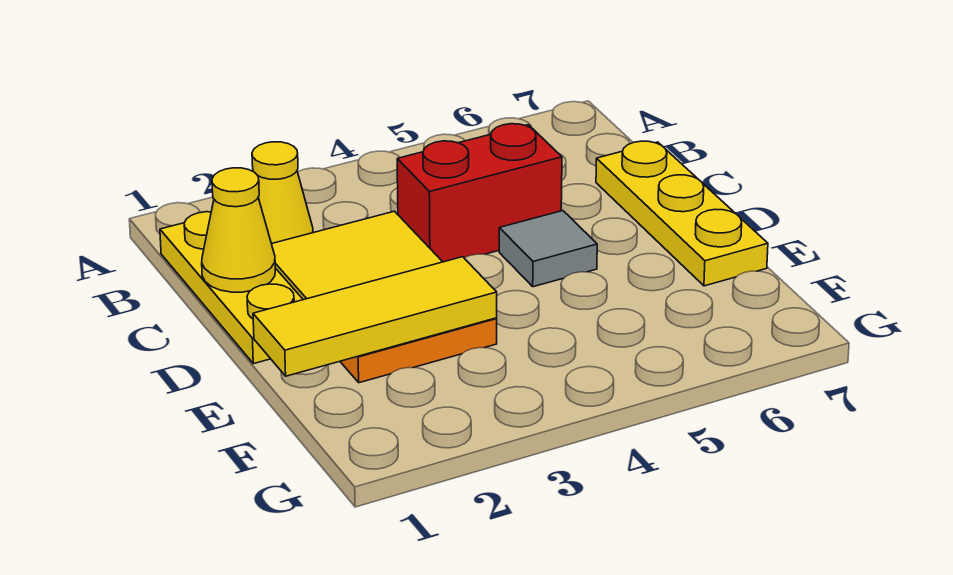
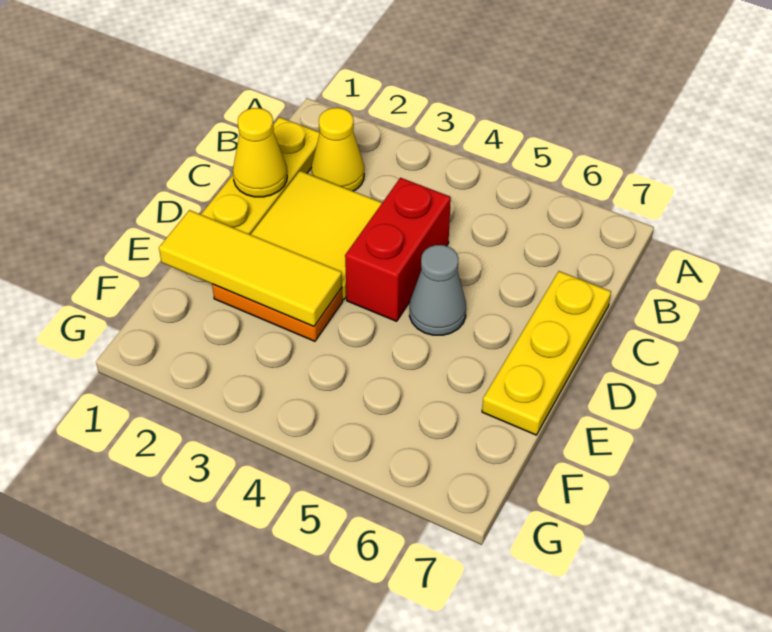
red brick C4:C5 level 1 -> red brick C4:D4 level 1
grey tile D5 level 1 -> grey cone D5 level 1

